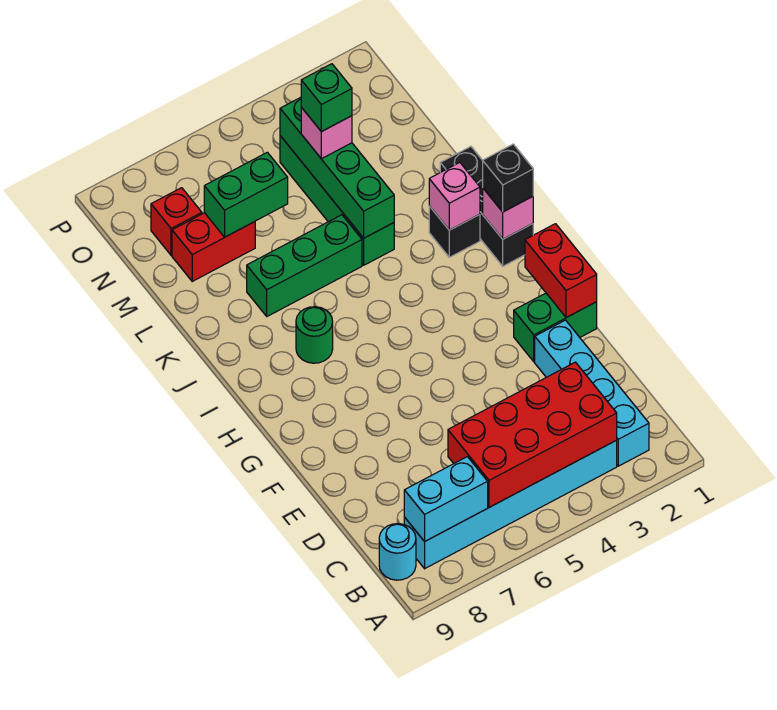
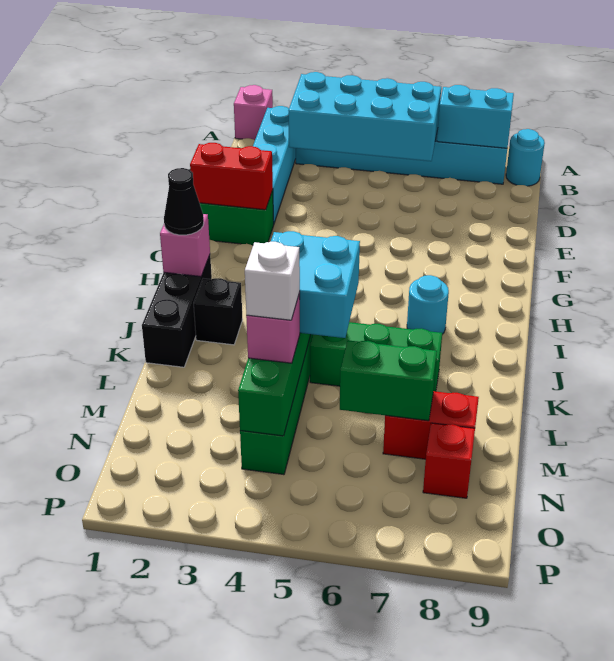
red brick B3:C6 level 2 -> cyan brick B3:C6 level 2
red brick F1:G1 level 2 -> red brick F1:F2 level 2
black brick I1 level 3 -> black cone I1 level 3
green round brick I7 level 1 -> cyan round brick I7 level 1
pink brick J2 level 2 -> pink brick A1 level 1
none -> cyan brick K4:L5 level 3
green brick M4 level 4 -> white brick M4 level 4

